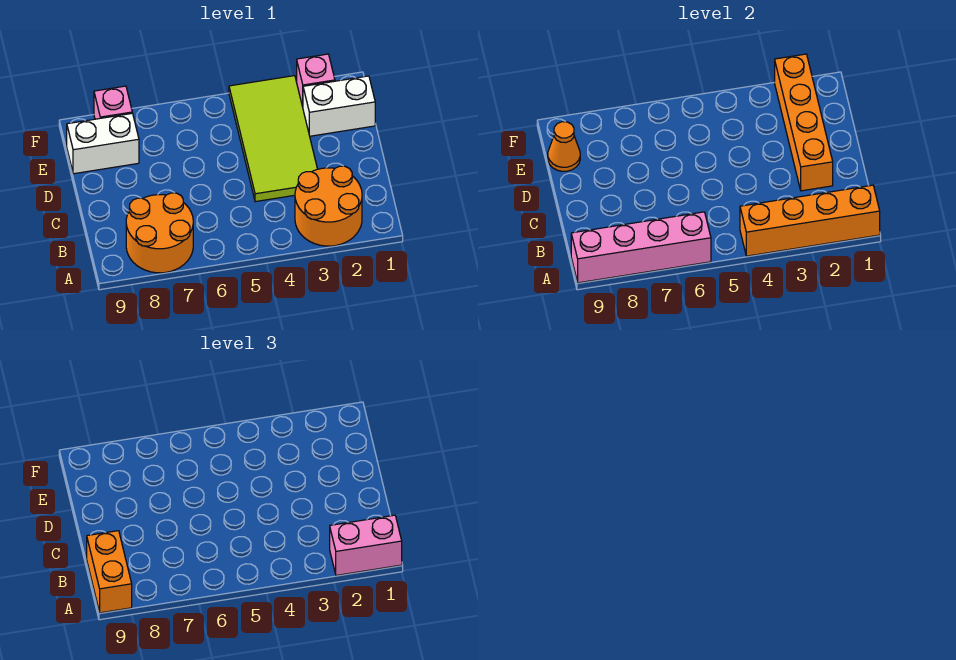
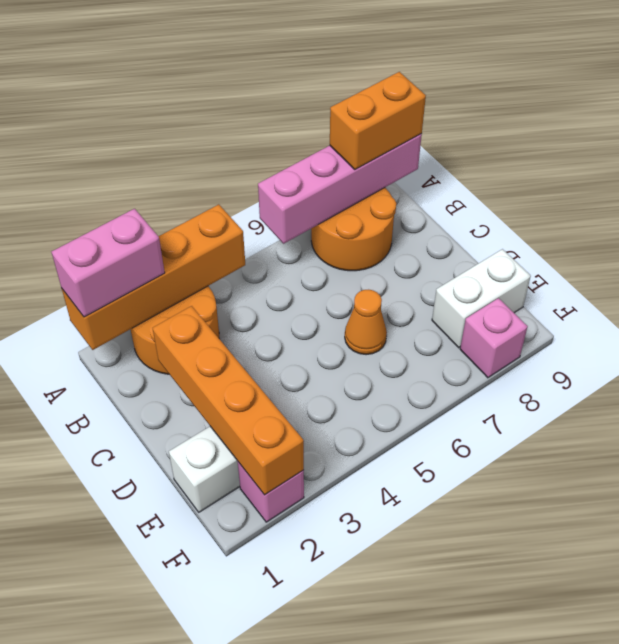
orange brick A9:B9 level 3 -> orange brick A8:A9 level 3
lime tile C3:F4 level 1 -> none
orange cone E9 level 2 -> orange cone D6 level 1

